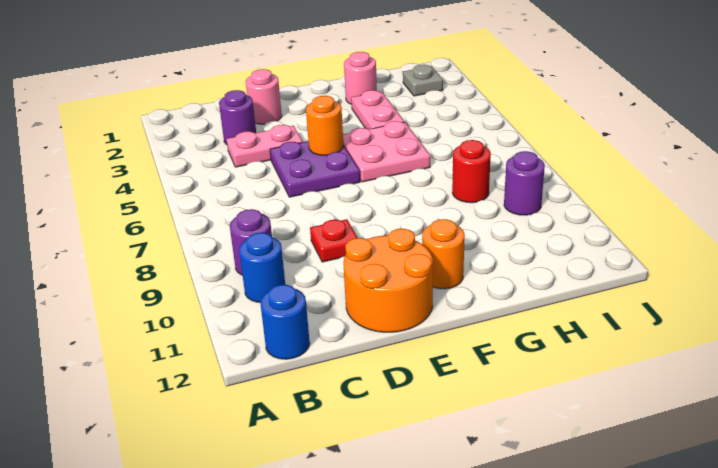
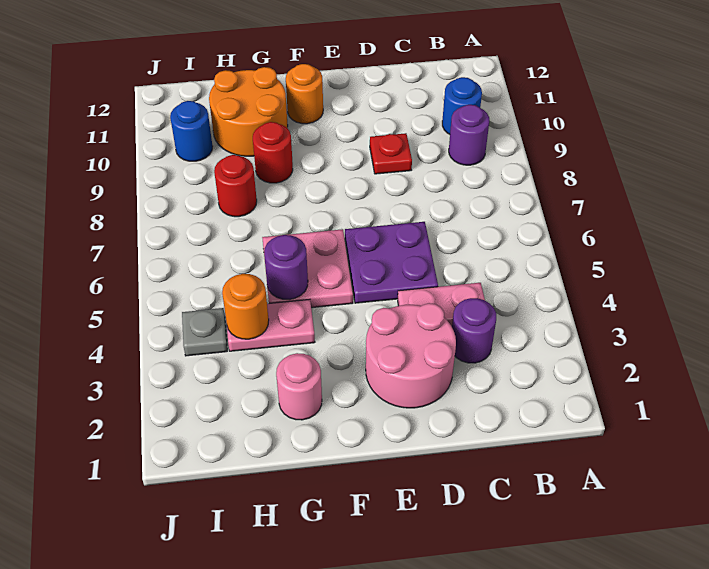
blue round brick B12 level 1 -> blue round brick I10 level 1
pink round brick D2 level 1 -> pink round brick D2:E3 level 1
orange round brick D11:E12 level 1 -> orange round brick G10:H11 level 1
orange round brick E5 level 2 -> orange round brick H4 level 2
pink plate G3:G4 level 1 -> pink plate G4:H4 level 1
none -> red round brick G9 level 1
grey plate I2 level 1 -> grey plate I4 level 1
purple round brick I9 level 1 -> purple round brick G5 level 2

